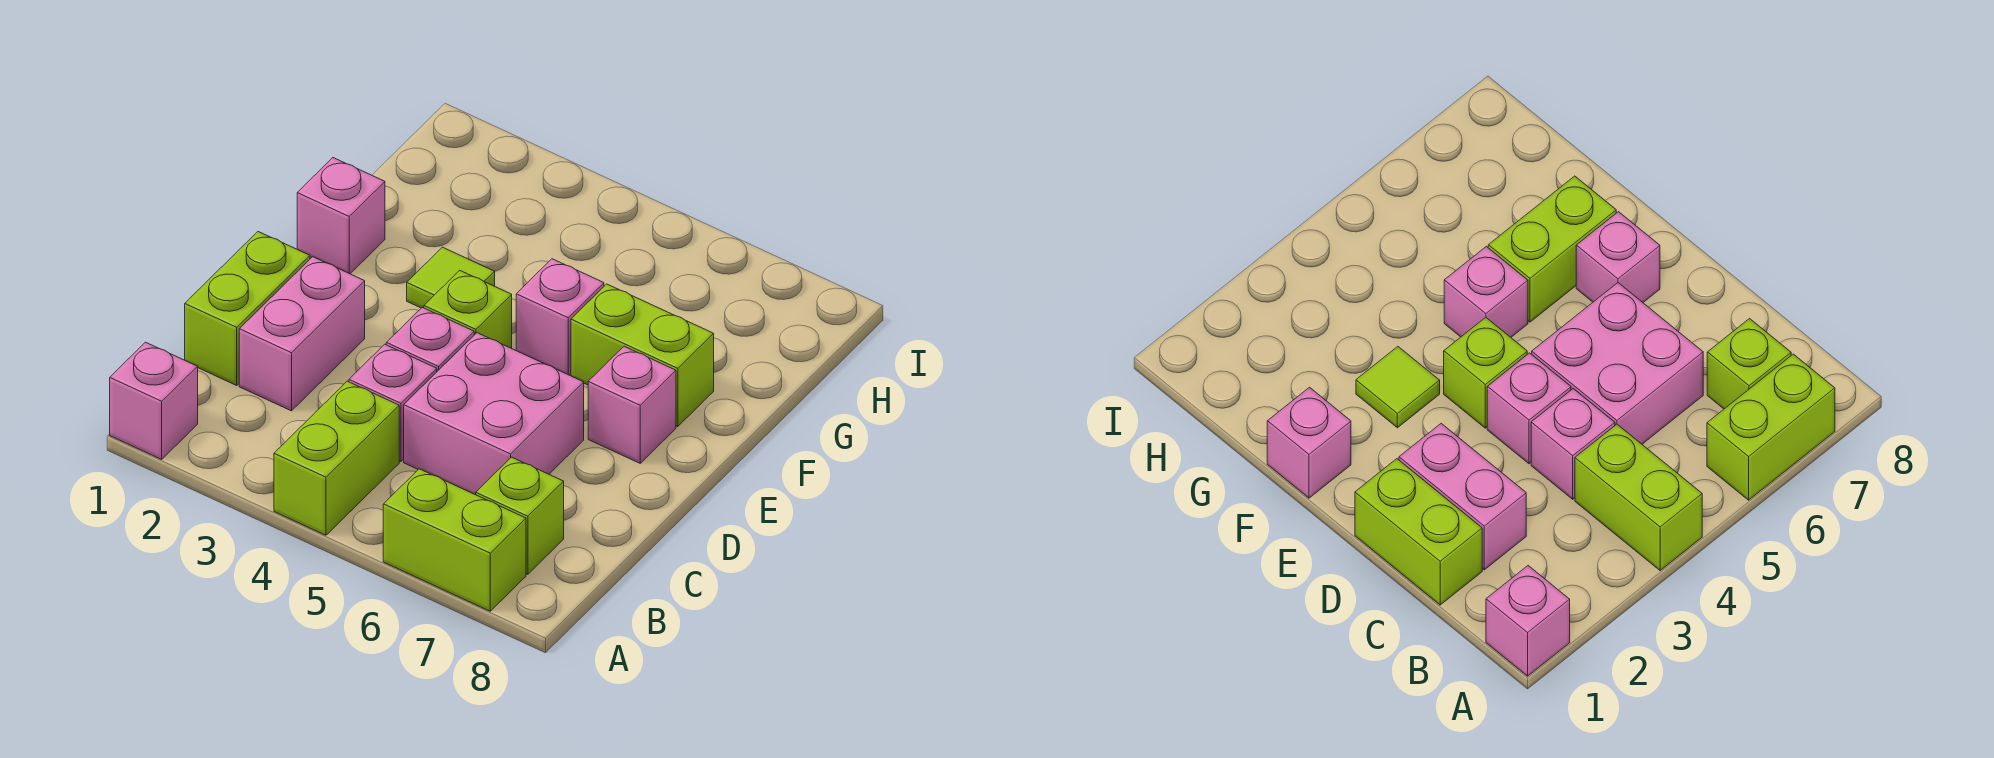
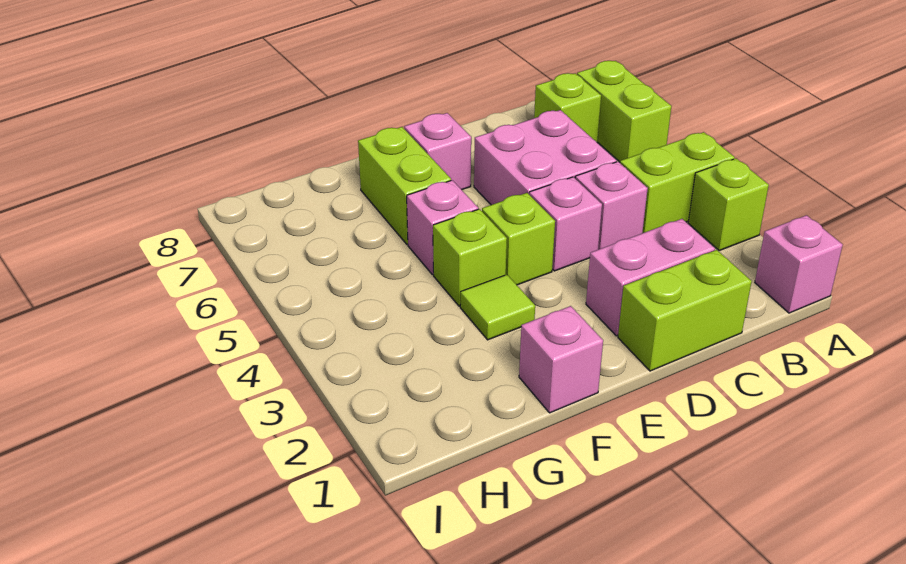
none -> lime brick A3 level 1
none -> lime brick F4 level 1

